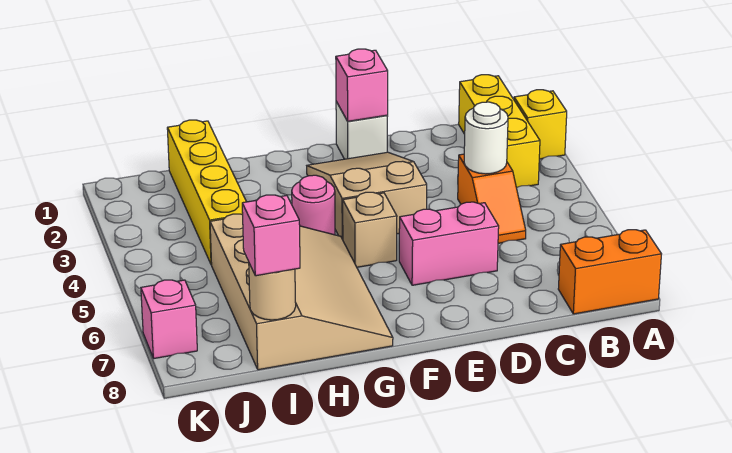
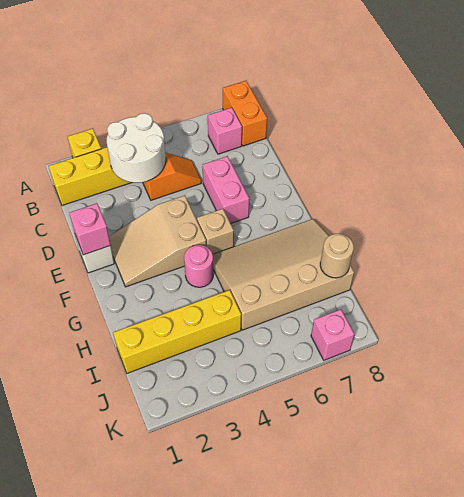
white round brick C4 level 2 -> white round brick B3:C4 level 2
pink brick I8 level 3 -> pink brick B7 level 1

